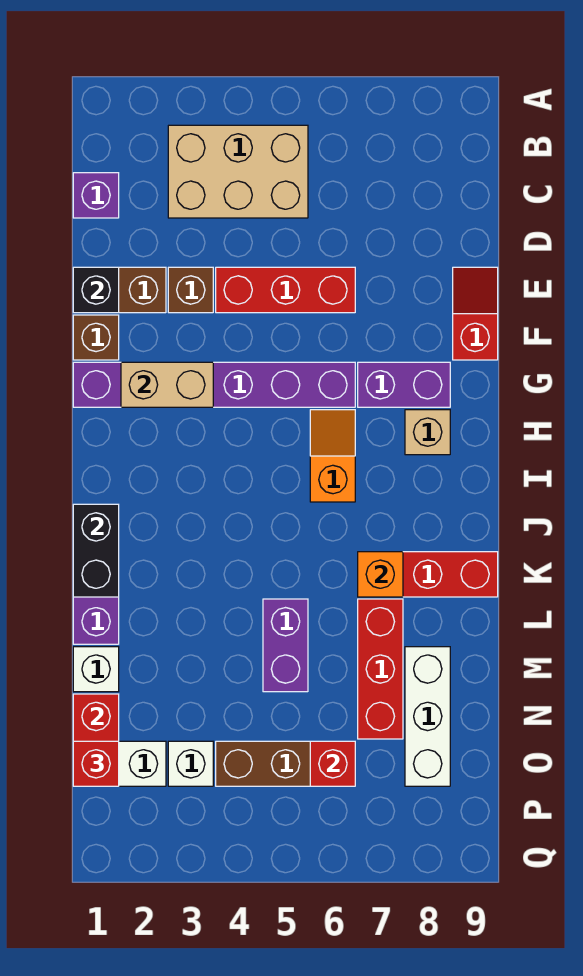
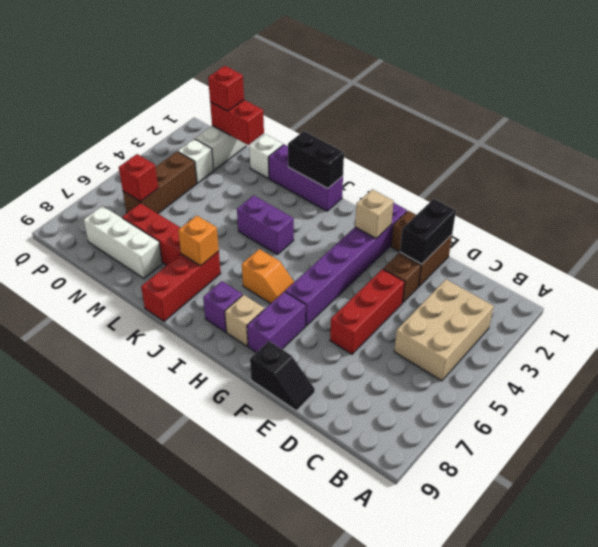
purple brick C1 level 1 -> purple brick I8 level 1
black brick E1 level 2 -> black brick E1:E2 level 2
red slope E9:F9 level 1 top F -> black slope E9:F9 level 1 top F
tan brick G2:G3 level 2 -> tan brick G2 level 2
purple brick L5:M5 level 1 -> purple brick J4:K4 level 1

